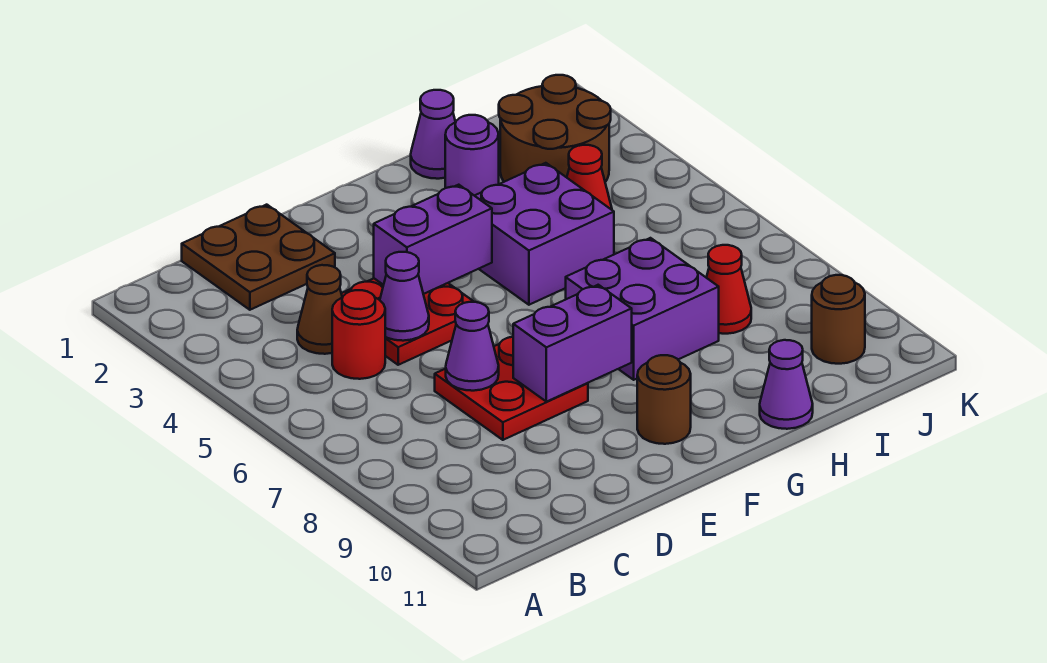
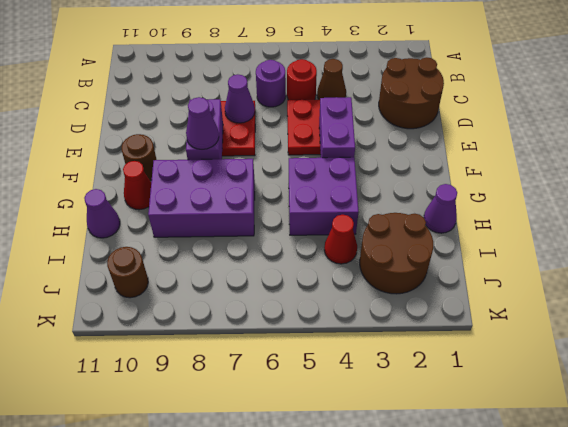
brown plate C1:D2 level 1 -> brown round brick C1:D2 level 1
purple cone D5 level 2 -> purple cone F8 level 3
purple brick G7:H8 level 1 -> purple brick G7:H9 level 1
purple round brick H2 level 1 -> purple round brick C6 level 1
red cone I8 level 1 -> red cone G10 level 1

